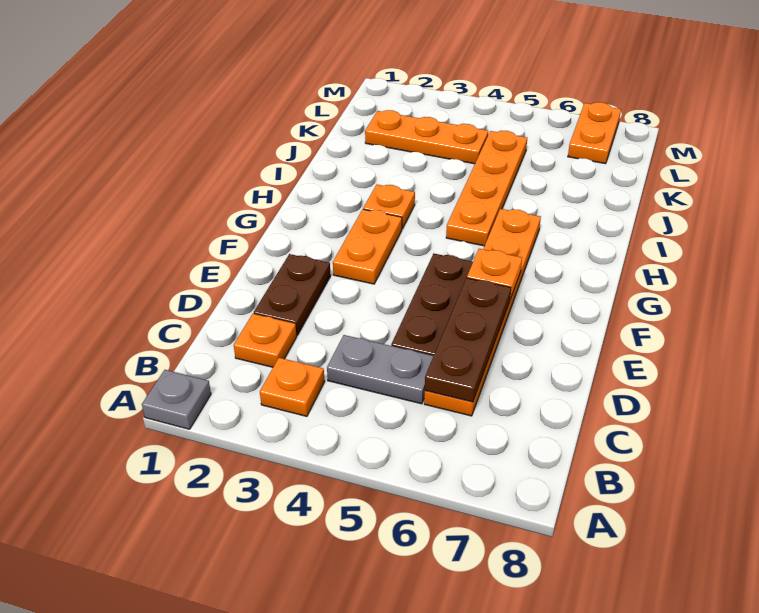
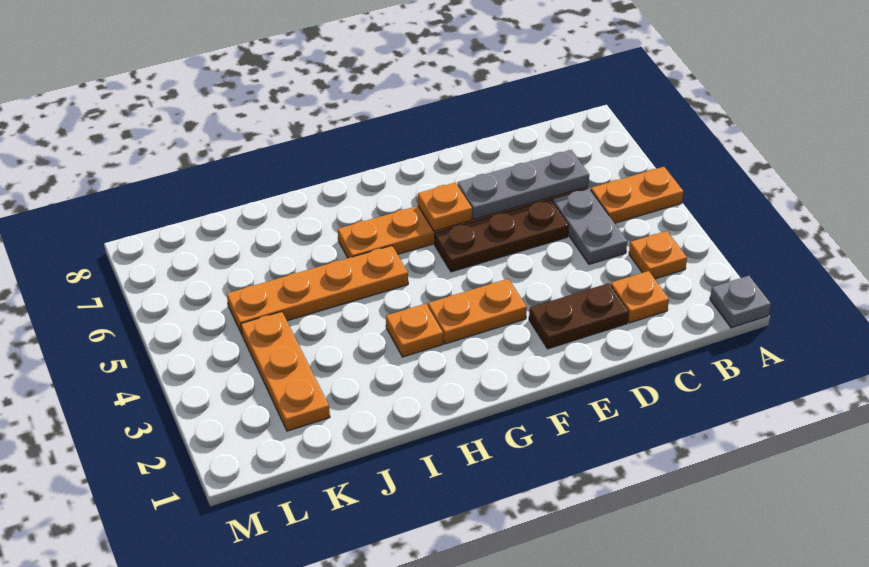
brown plate C6:E6 level 2 -> grey plate C6:E6 level 2
orange plate L7:M7 level 1 -> orange plate A5:B5 level 1

